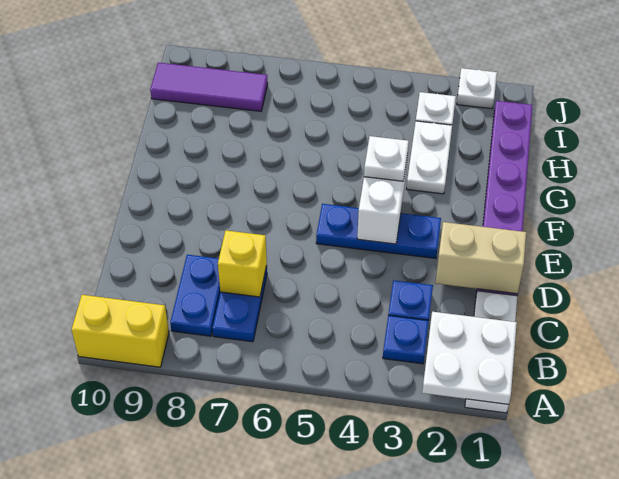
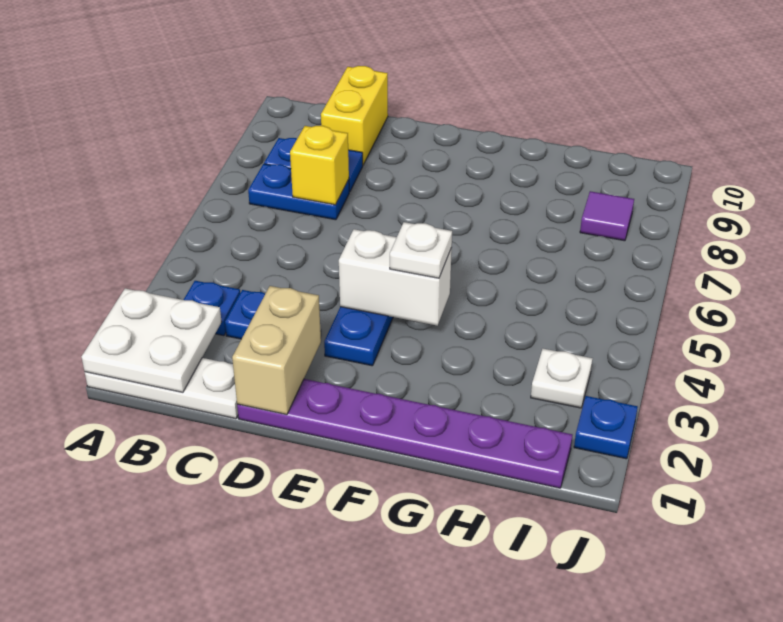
yellow brick A9:A10 level 1 -> yellow brick C9:C10 level 1
white plate G3:H3 level 1 -> none
purple tile I8:I10 level 1 -> purple tile I8 level 1
white plate J2 level 1 -> blue plate J2 level 1

